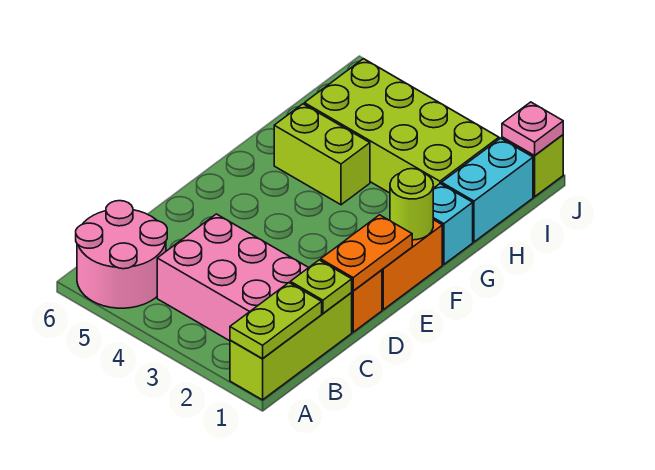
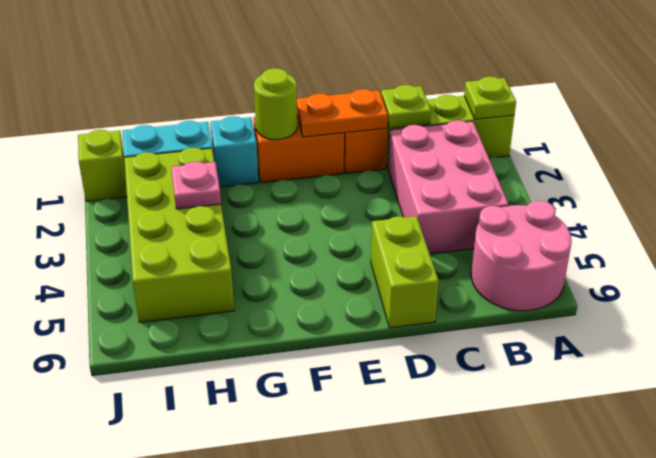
lime plate A1:B1 level 2 -> lime plate A1 level 2
lime brick G4:G5 level 1 -> lime brick D5:D6 level 1
pink plate J1 level 2 -> pink plate H3 level 2

